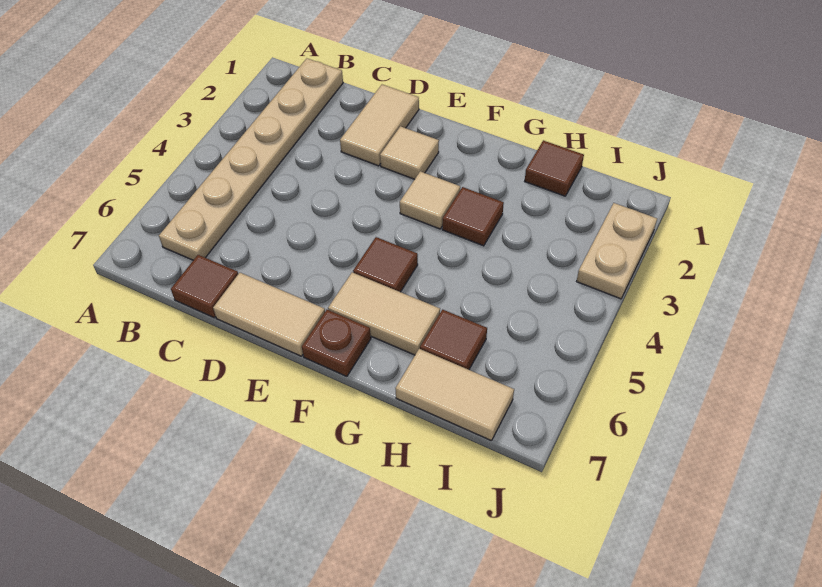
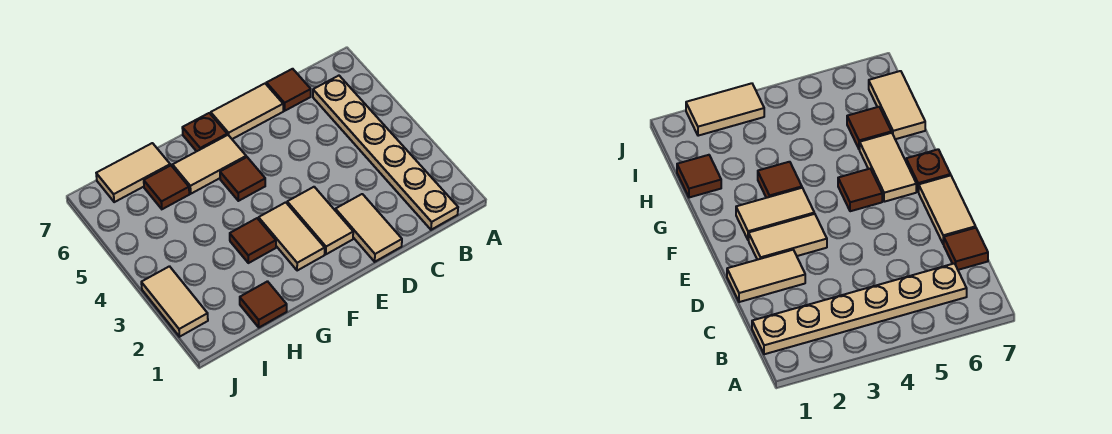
tan tile E2 level 1 -> tan tile E2:E3 level 1
tan tile F3 level 1 -> tan tile F2:F3 level 1
tan plate J2:J3 level 1 -> tan tile J2:J3 level 1

